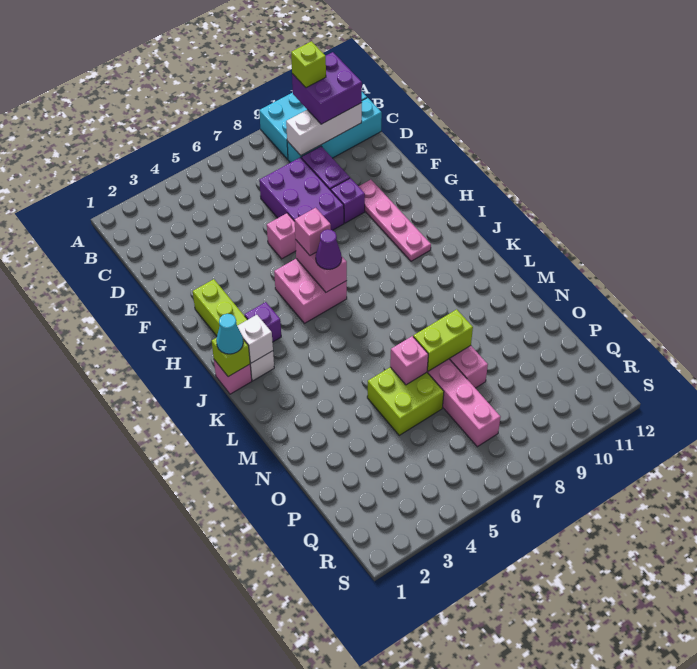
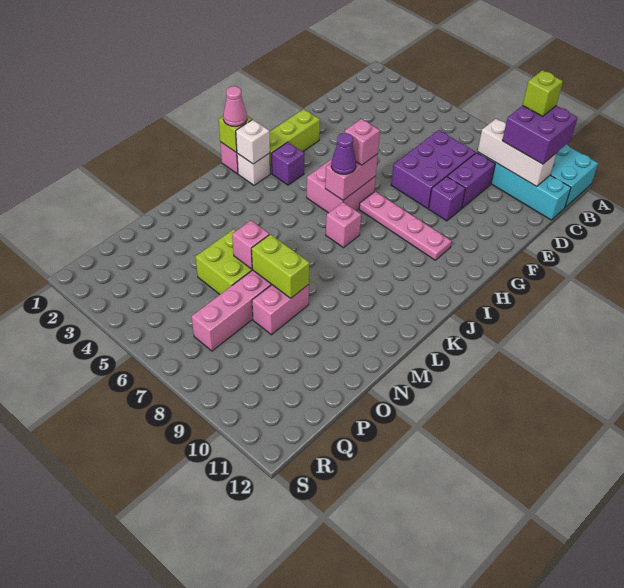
pink brick F6 level 1 -> pink brick J7 level 1
pink plate F10:I10 level 1 -> pink plate H7:H10 level 1
cyan cone J1 level 3 -> pink cone J1 level 3

